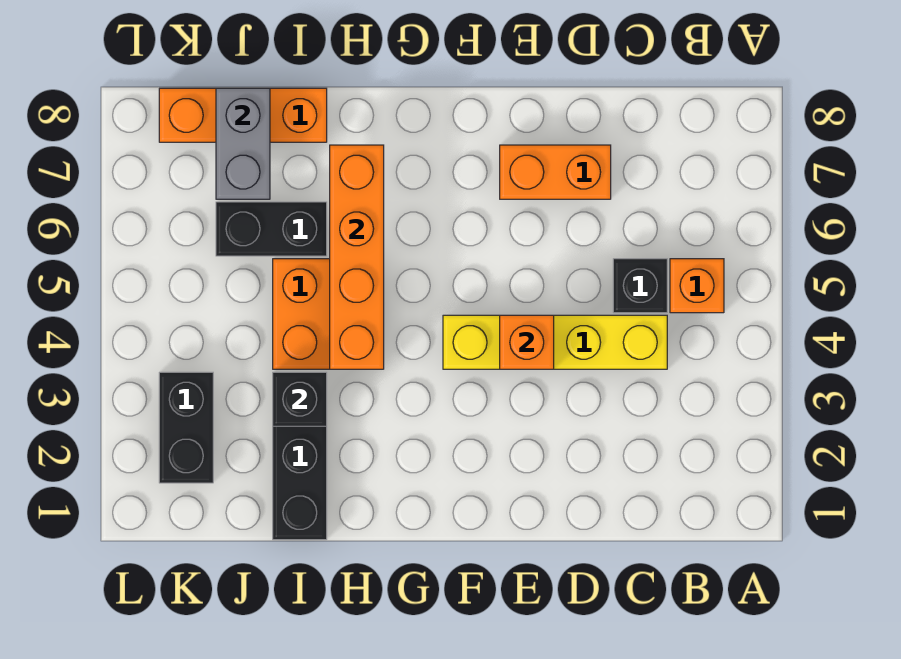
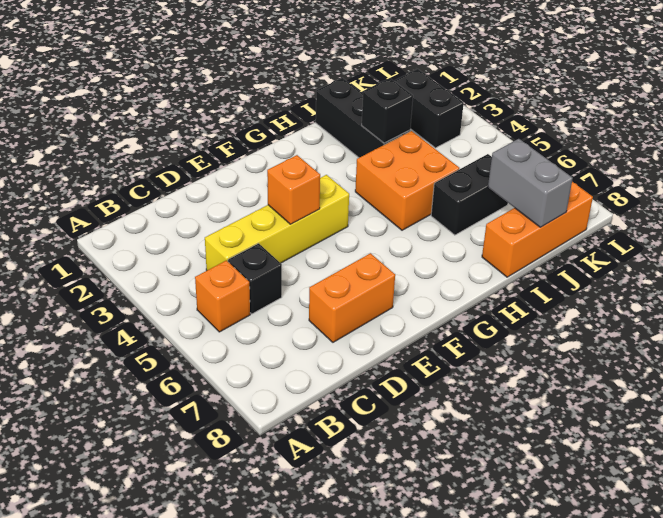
orange brick H4:H7 level 2 -> none

